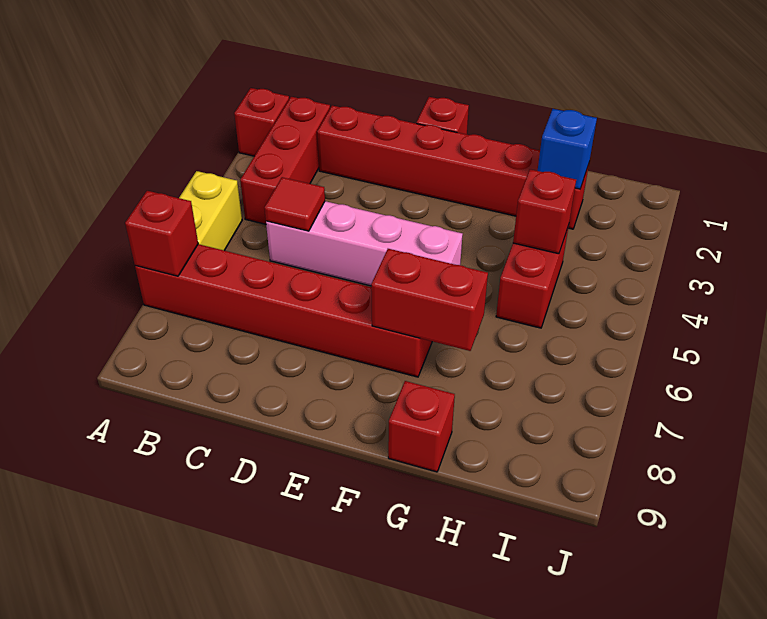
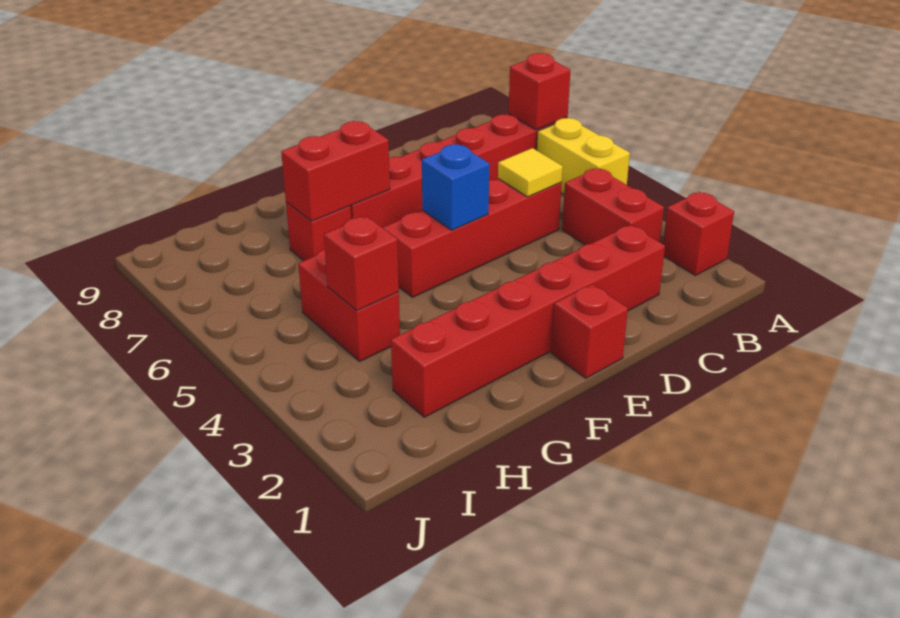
red brick B2:B4 level 1 -> red brick B3:B4 level 1
pink brick C5:F5 level 1 -> red brick C5:F5 level 1
red tile C5 level 2 -> yellow tile C5 level 2
red brick G9 level 1 -> red brick G7 level 1
blue brick H2 level 2 -> blue brick E5 level 2

